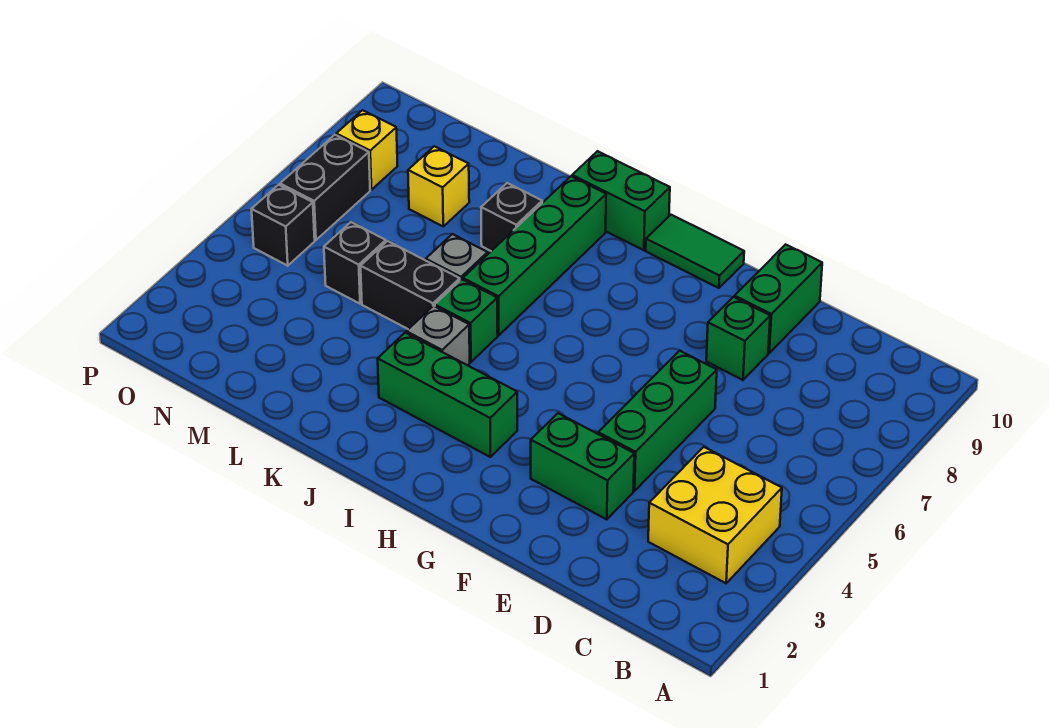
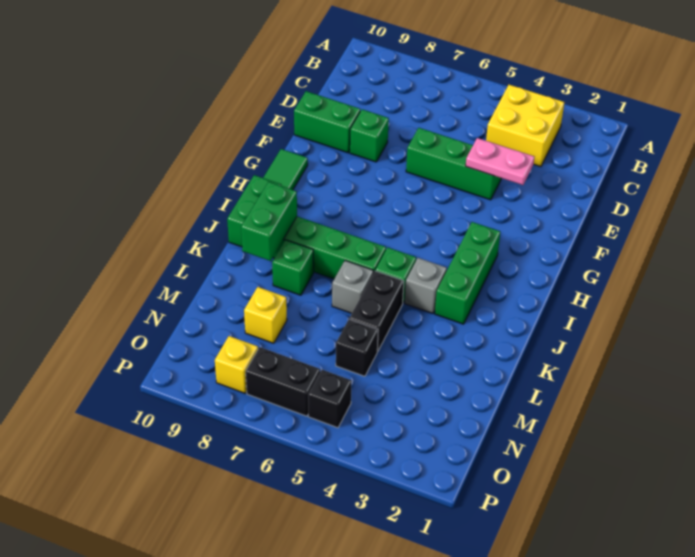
green brick E3:F3 level 1 -> green brick J9:K9 level 2
none -> pink plate E3:E4 level 2
black brick K8 level 1 -> green brick K8 level 1

